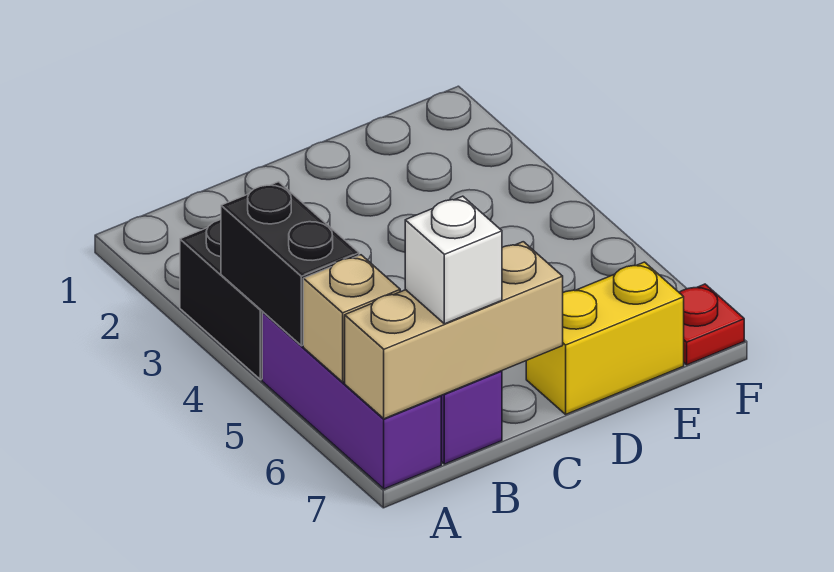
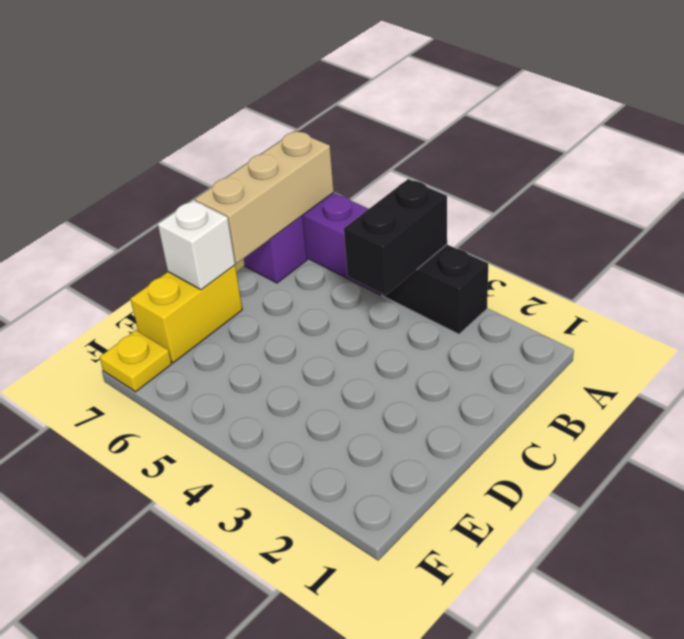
black brick A4:A5 level 2 -> black brick A4:B4 level 2
tan brick A6 level 2 -> none
white brick B7 level 3 -> white brick D7 level 2
red plate F7 level 1 -> yellow plate F7 level 1

